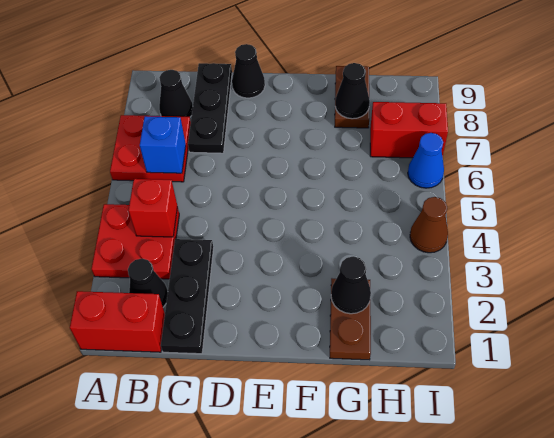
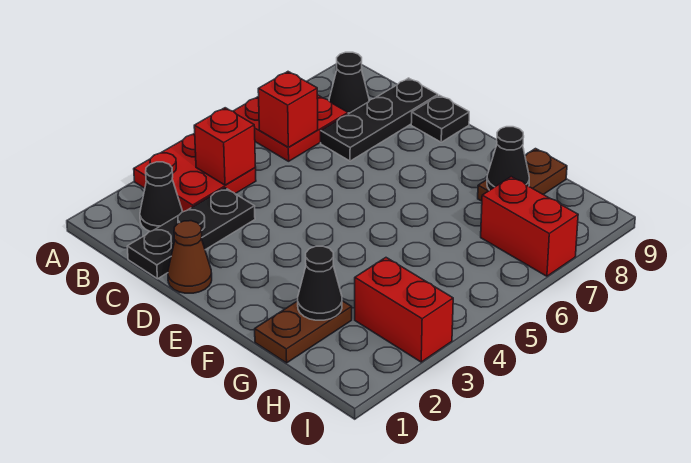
red brick A1:B1 level 1 -> red brick H3:I3 level 1
blue brick B6 level 2 -> red brick B6 level 2
black cone D9 level 1 -> black plate D9 level 1
brown cone I4 level 1 -> brown cone D1 level 1
blue cone I6 level 1 -> none

